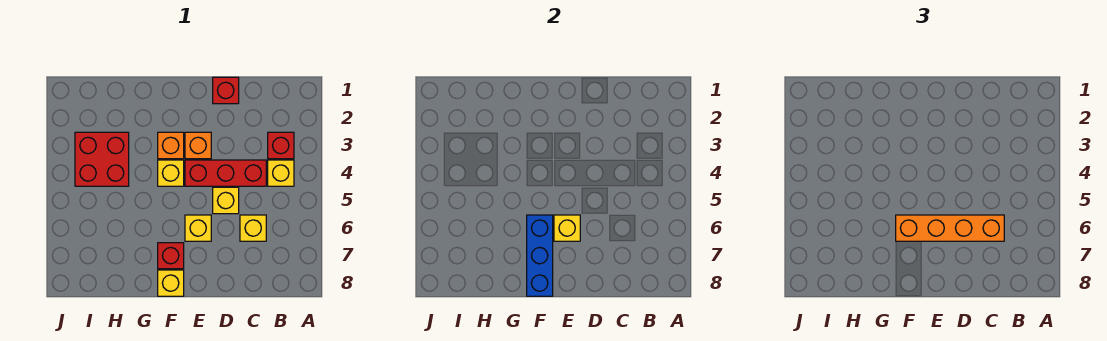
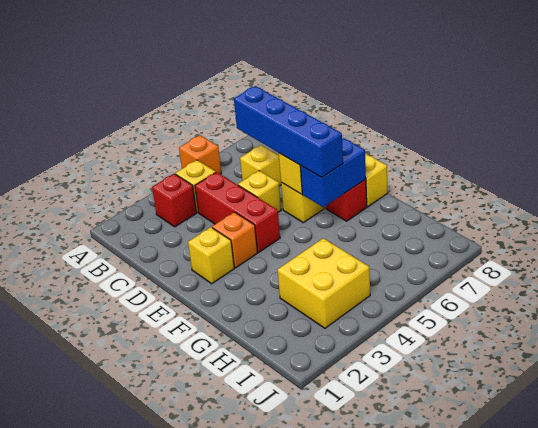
orange brick C6:F6 level 3 -> blue brick C6:F6 level 3
red brick D1 level 1 -> none
orange brick F3 level 1 -> orange brick A5 level 1
yellow brick F4 level 1 -> yellow brick E2 level 1
blue brick F6:F8 level 2 -> blue brick F6:F7 level 2
red brick H3:I4 level 1 -> yellow brick H3:I4 level 1

